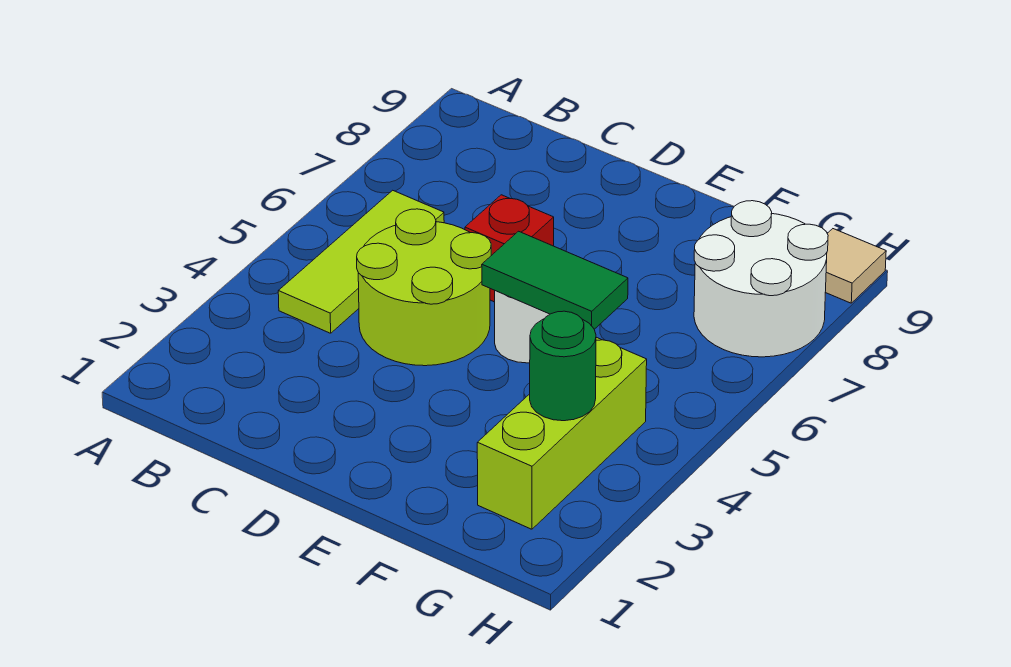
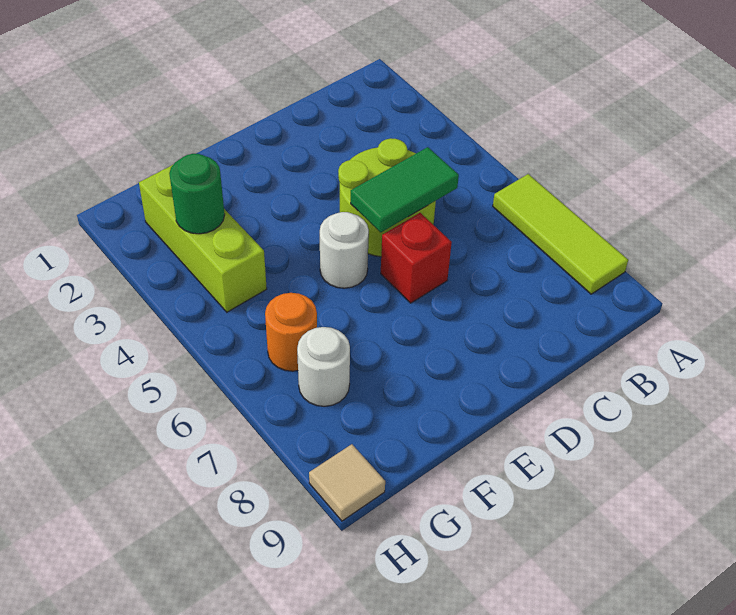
lime tile B4:B6 level 1 -> lime tile A6:A8 level 1
green tile E5:F5 level 2 -> green tile C5:D5 level 2
none -> orange round brick G6 level 1
white round brick G7:H8 level 1 -> white round brick G7 level 1

